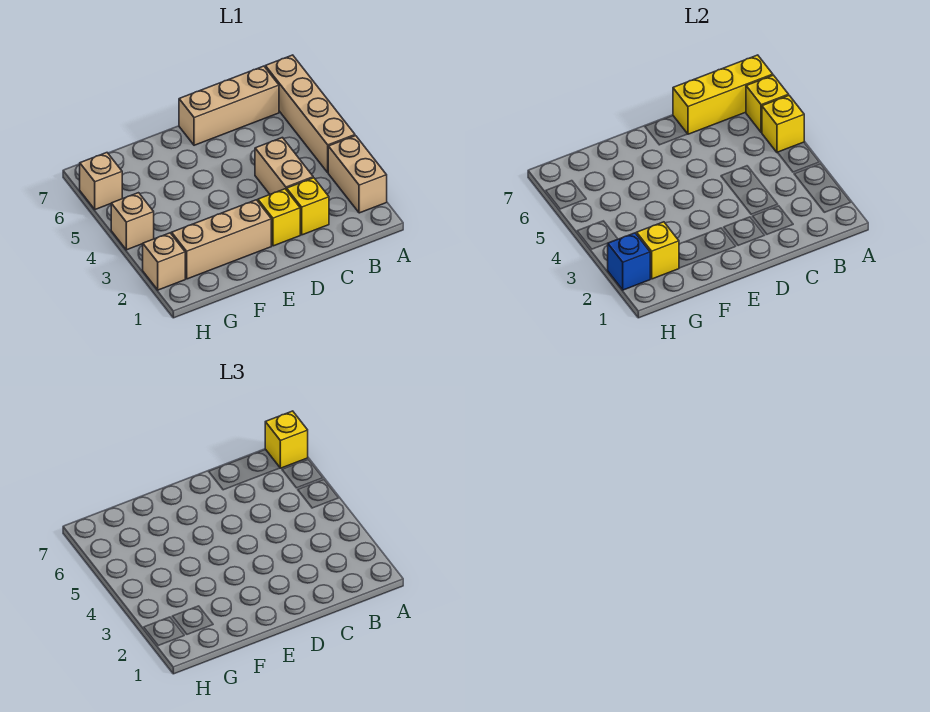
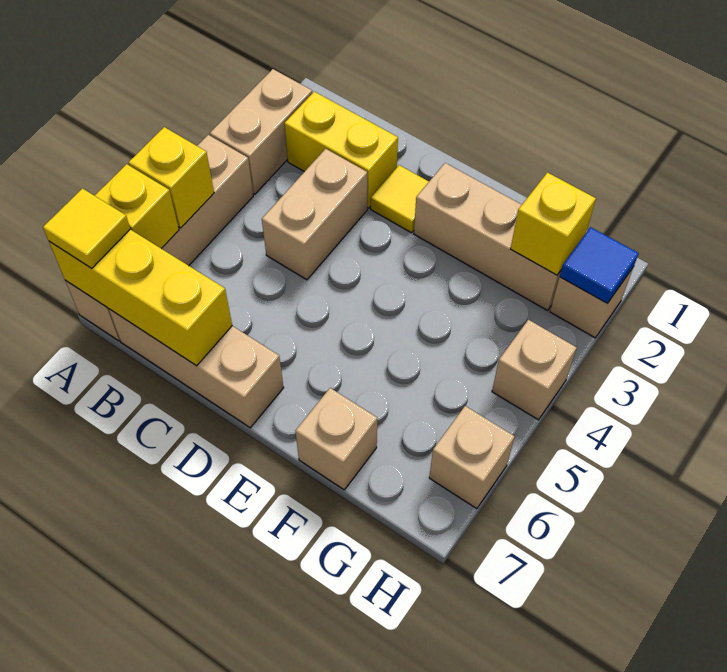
yellow brick A7 level 3 -> yellow tile A7 level 3
yellow brick C2 level 1 -> yellow brick B2:C2 level 1
yellow brick D2 level 1 -> yellow tile D2 level 1
none -> tan brick F7 level 1
blue brick H2 level 2 -> blue tile H2 level 2

